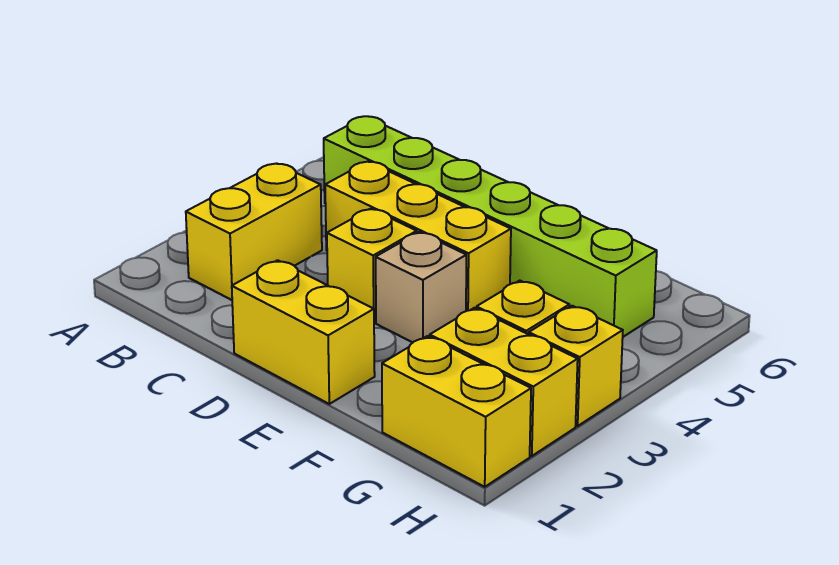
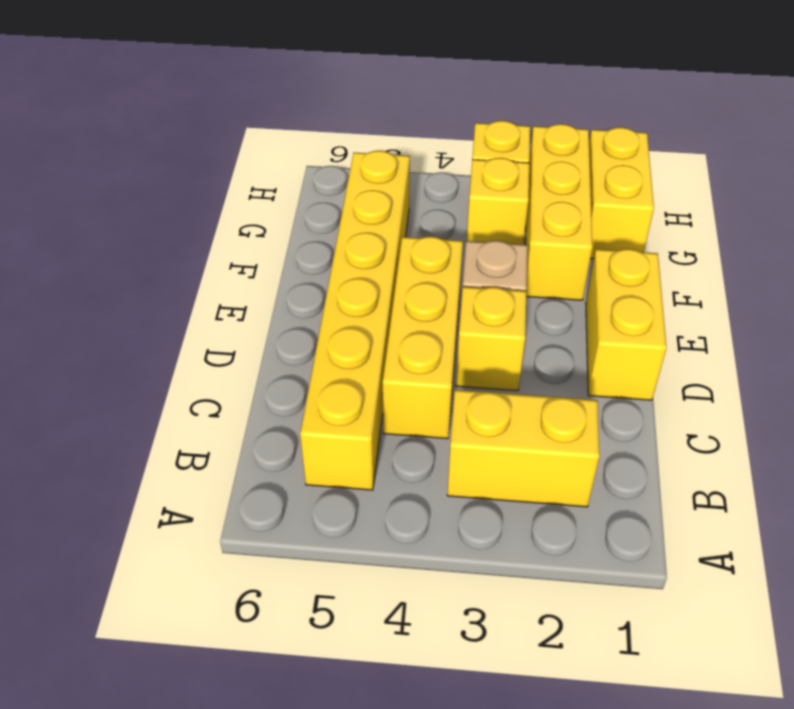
lime brick B5:G5 level 1 -> yellow brick B5:G5 level 1
yellow brick G2:H2 level 1 -> yellow brick F2:H2 level 1

